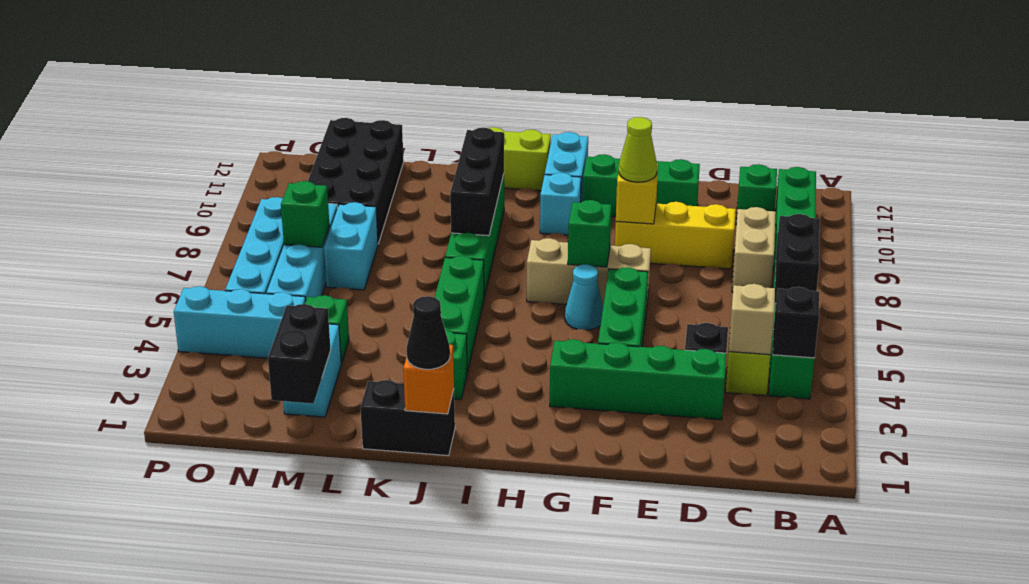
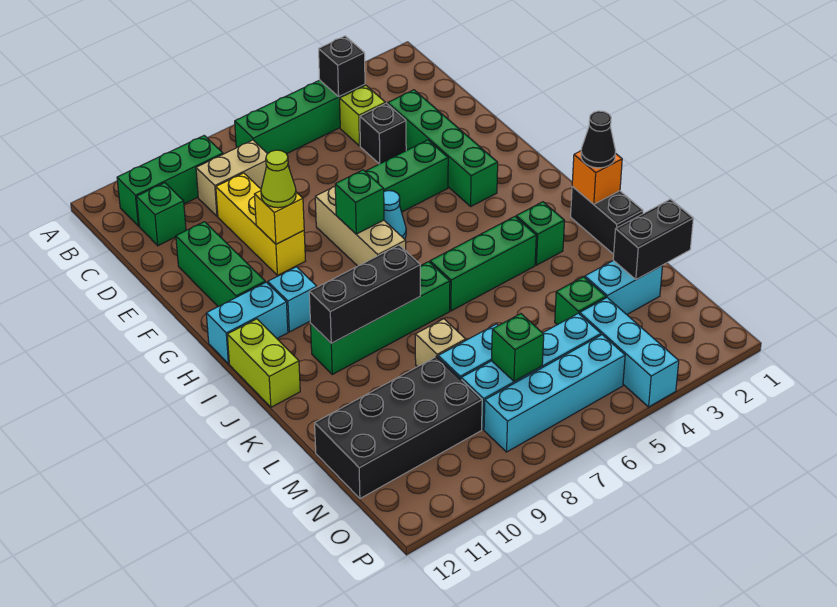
black brick B6:B7 level 2 -> none
tan brick C4 level 2 -> tan brick L8 level 1

